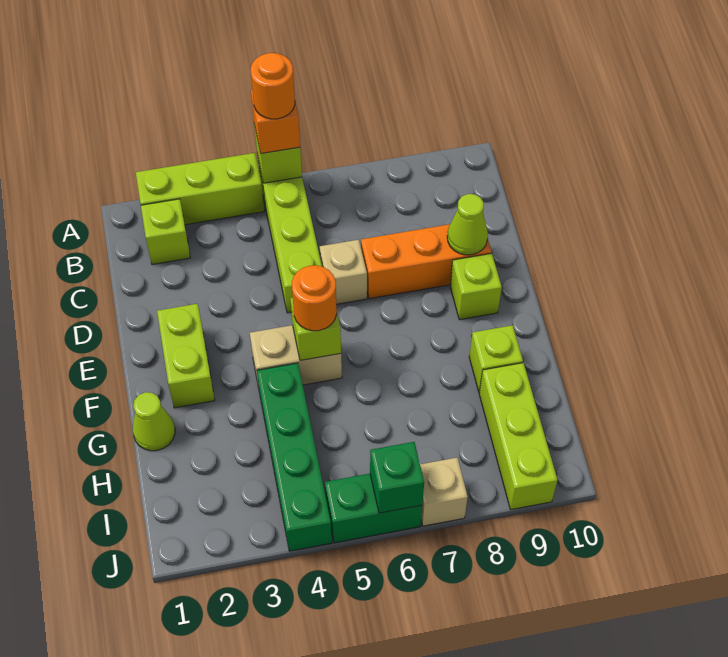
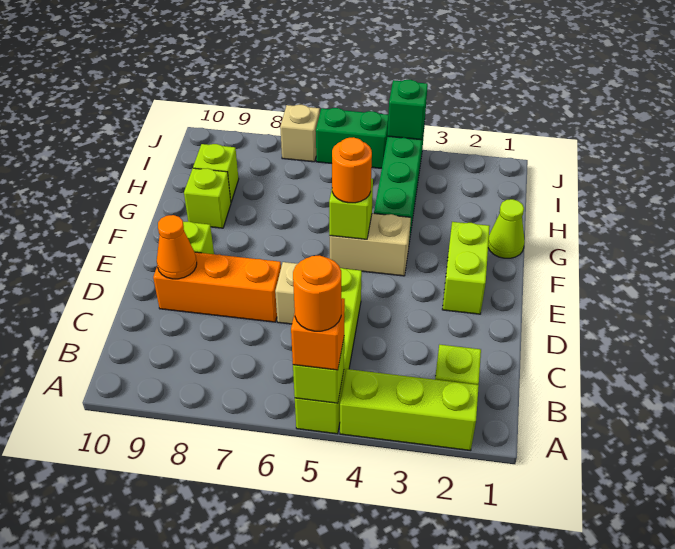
lime cone D9 level 2 -> orange cone D9 level 2
lime brick H9:J9 level 1 -> lime brick H9 level 1
green brick J6 level 2 -> green brick J4 level 2

